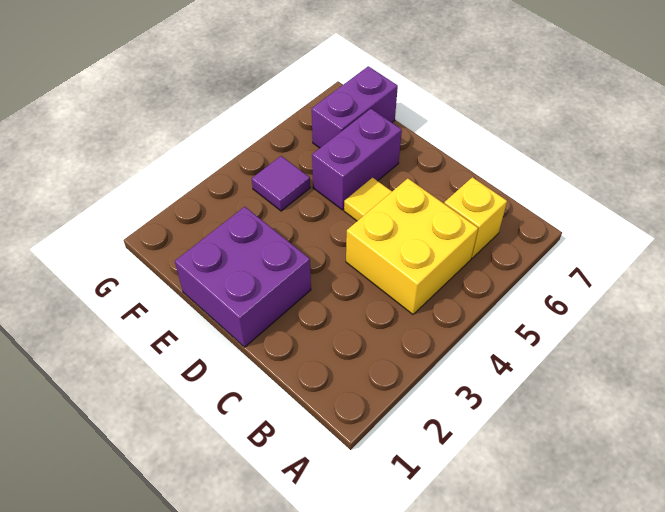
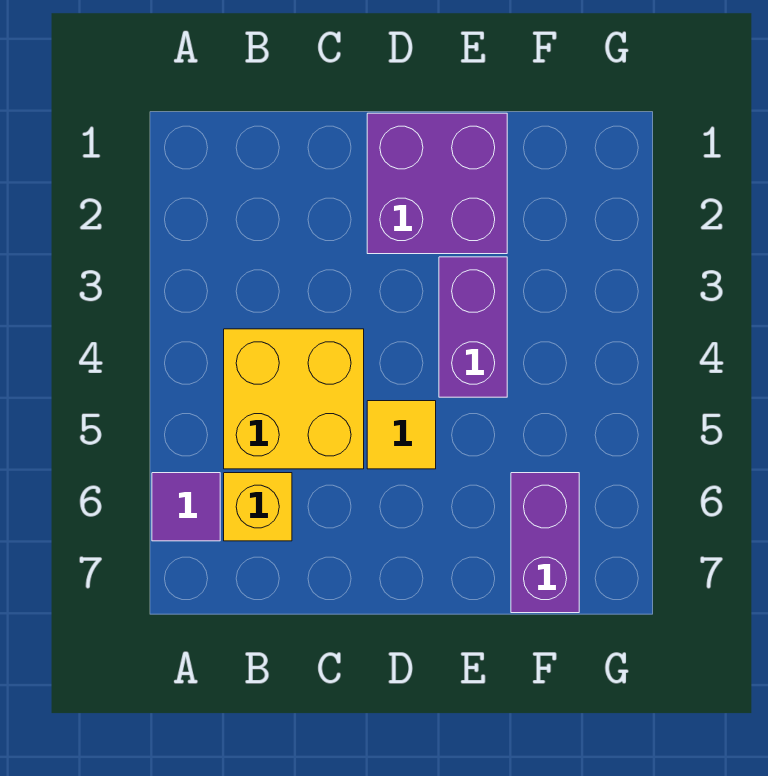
purple brick E5:E6 level 1 -> purple brick E3:E4 level 1
purple tile F4 level 1 -> purple tile A6 level 1

